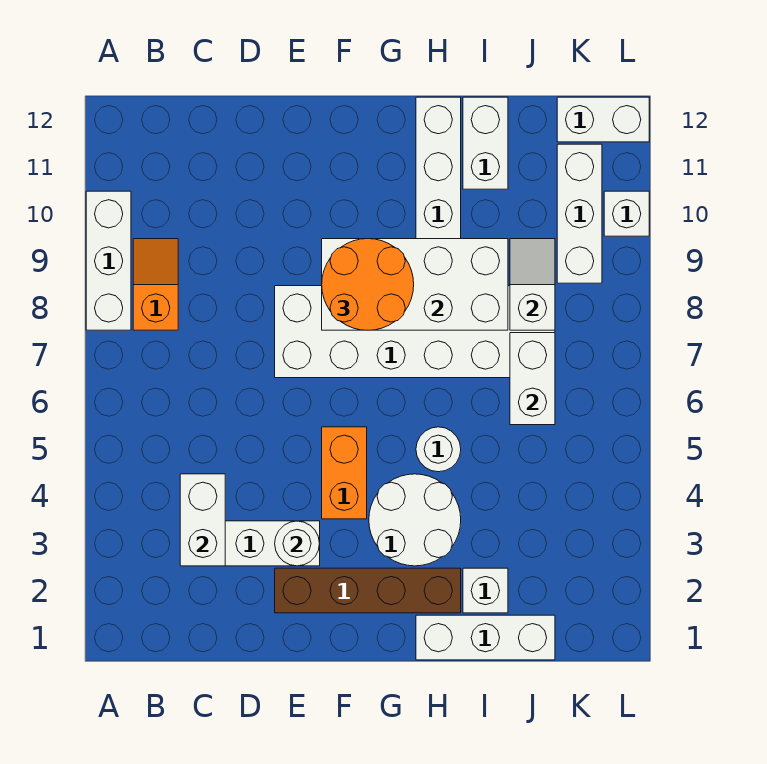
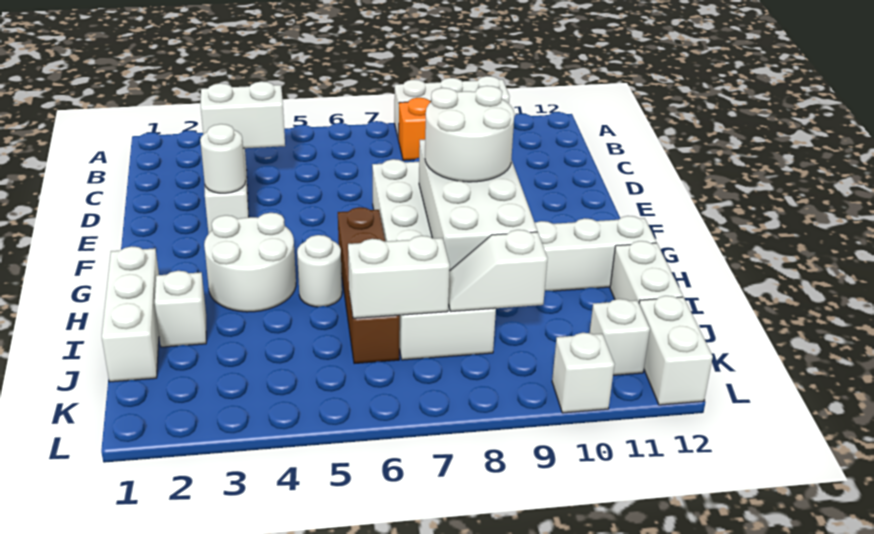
brown brick E2:H2 level 1 -> brown brick G6:J6 level 1
orange brick F4:F5 level 1 -> none
orange round brick F8:G9 level 3 -> white round brick F8:G9 level 3
white brick I11:I12 level 1 -> white brick I12:J12 level 1
white slope J8:J9 level 2 top 8 -> white slope J8:J9 level 2 top 9
white brick K9:K11 level 1 -> white brick K11 level 1

